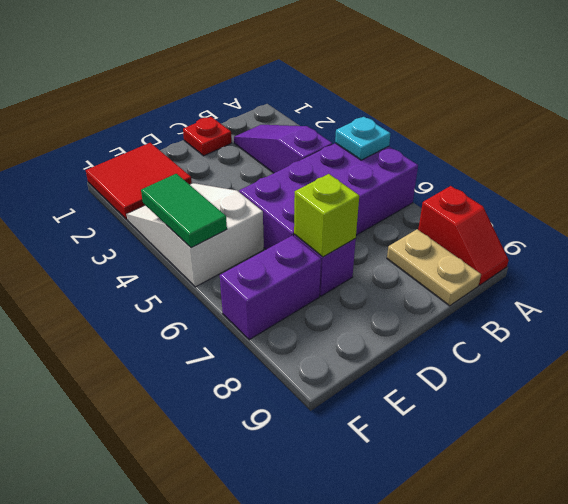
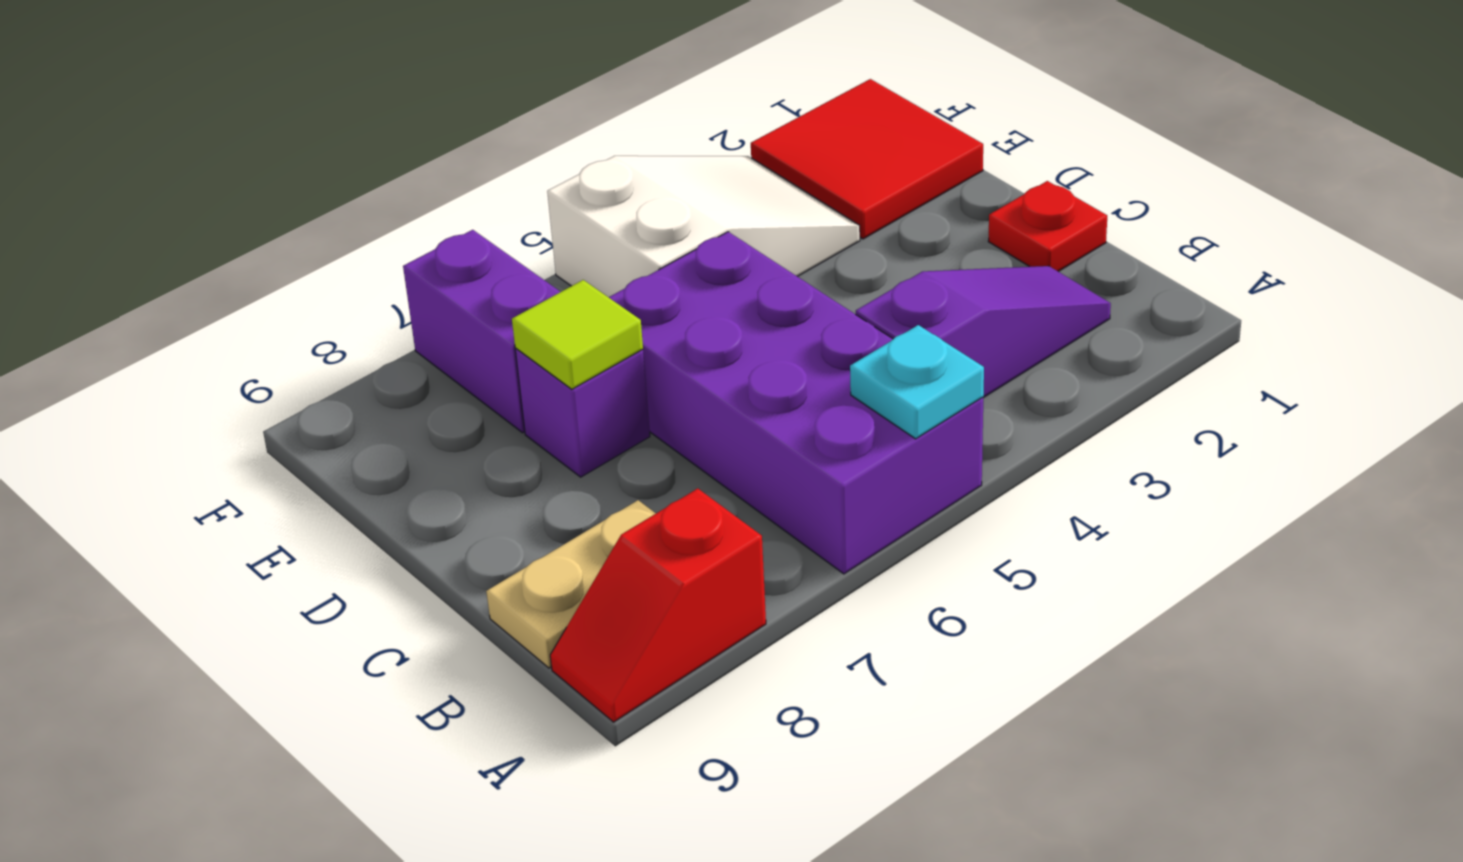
lime brick D7 level 2 -> lime tile D7 level 2
green tile F4:F5 level 2 -> none

